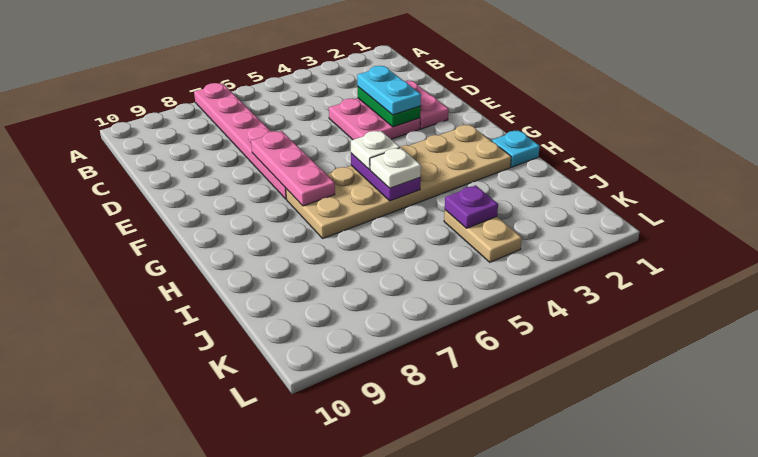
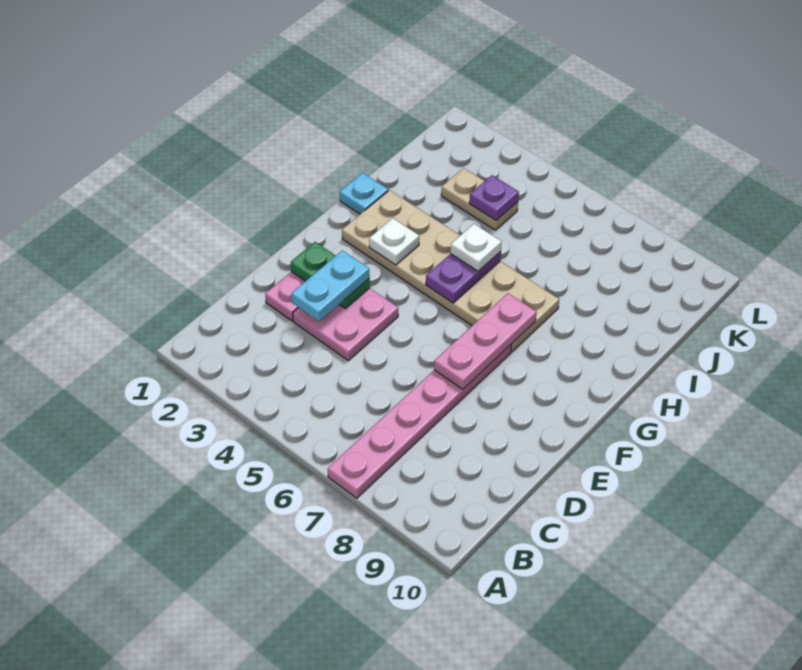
green plate D3:E3 level 2 -> green plate E2:E3 level 2
white plate G5 level 3 -> white plate G3 level 2
tan plate J4:K4 level 1 -> tan plate J3:J4 level 1

